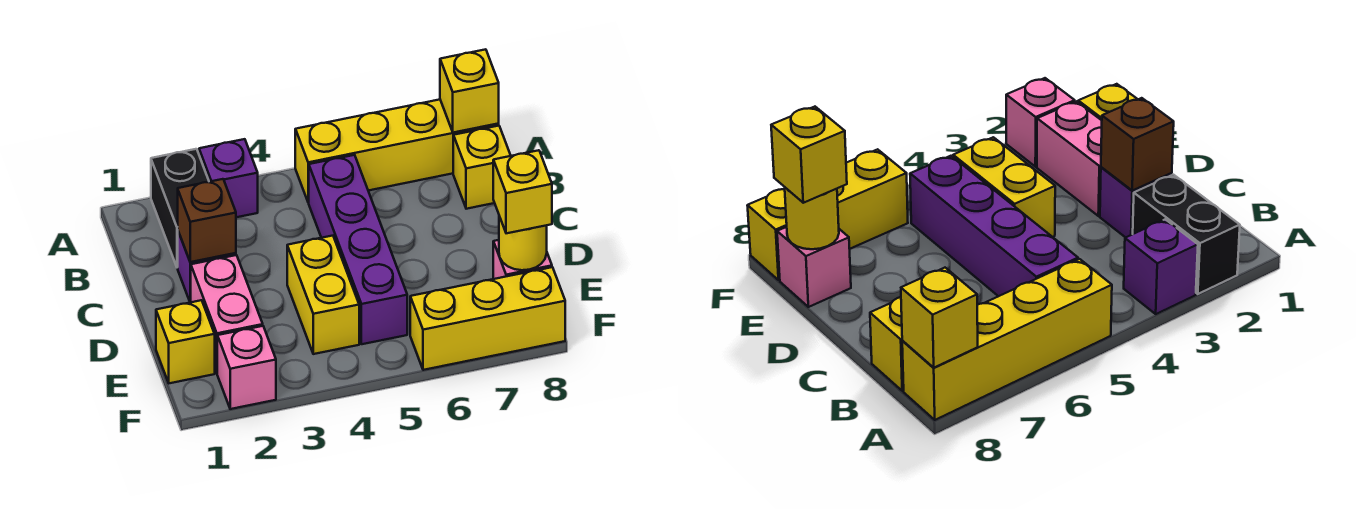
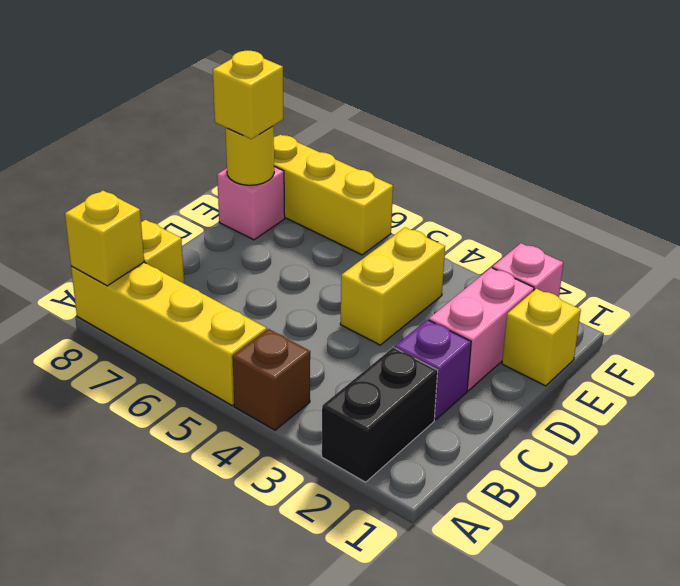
purple brick A3 level 1 -> none
purple brick B5:E5 level 1 -> none
brown brick C2 level 2 -> brown brick A4 level 1

